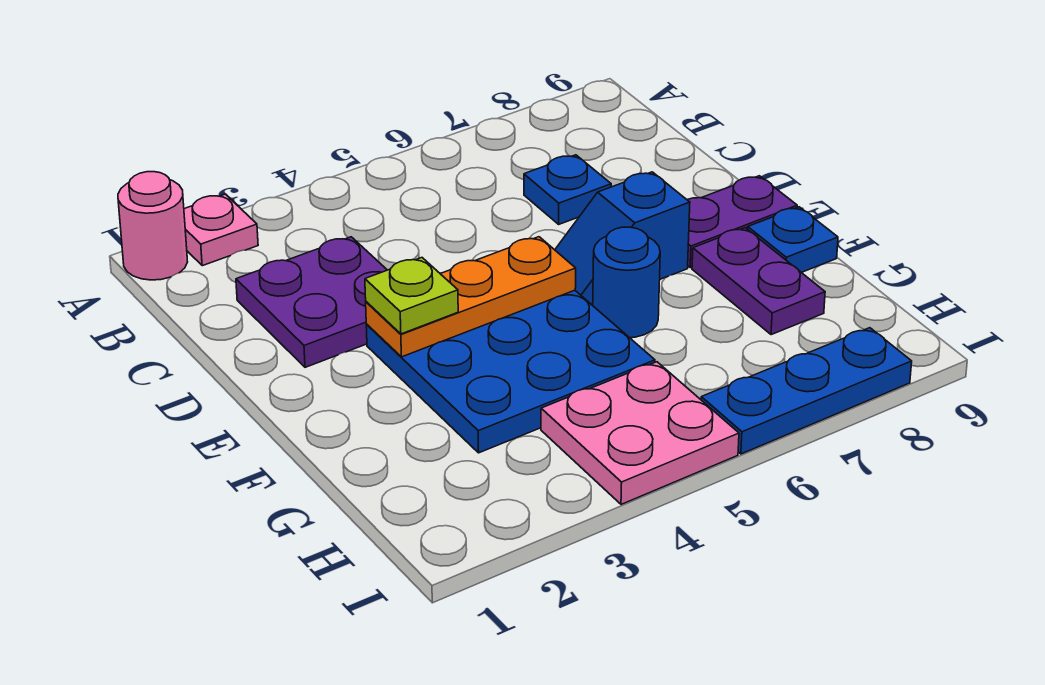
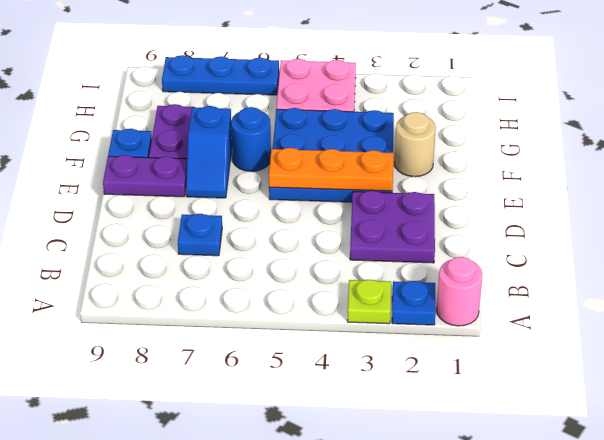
pink plate A2 level 1 -> blue plate A2 level 1
lime plate E3 level 3 -> lime plate A3 level 1
blue slope E6:E7 level 1 top 7 -> blue slope E7:F7 level 1 top F
none -> tan round brick F2 level 1

